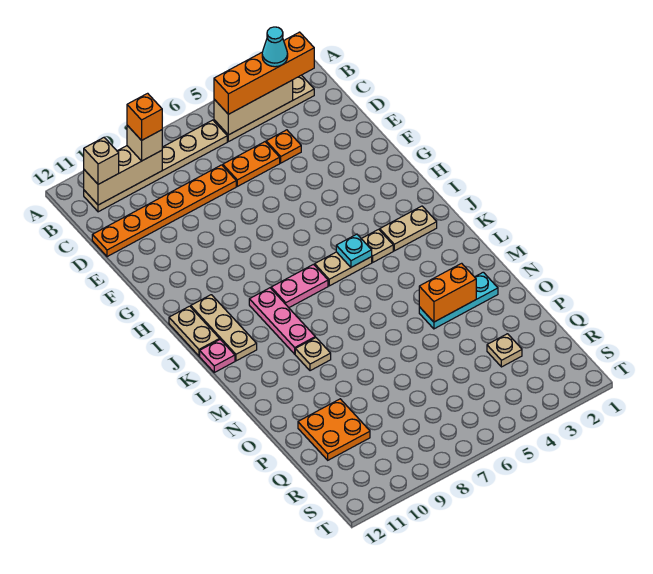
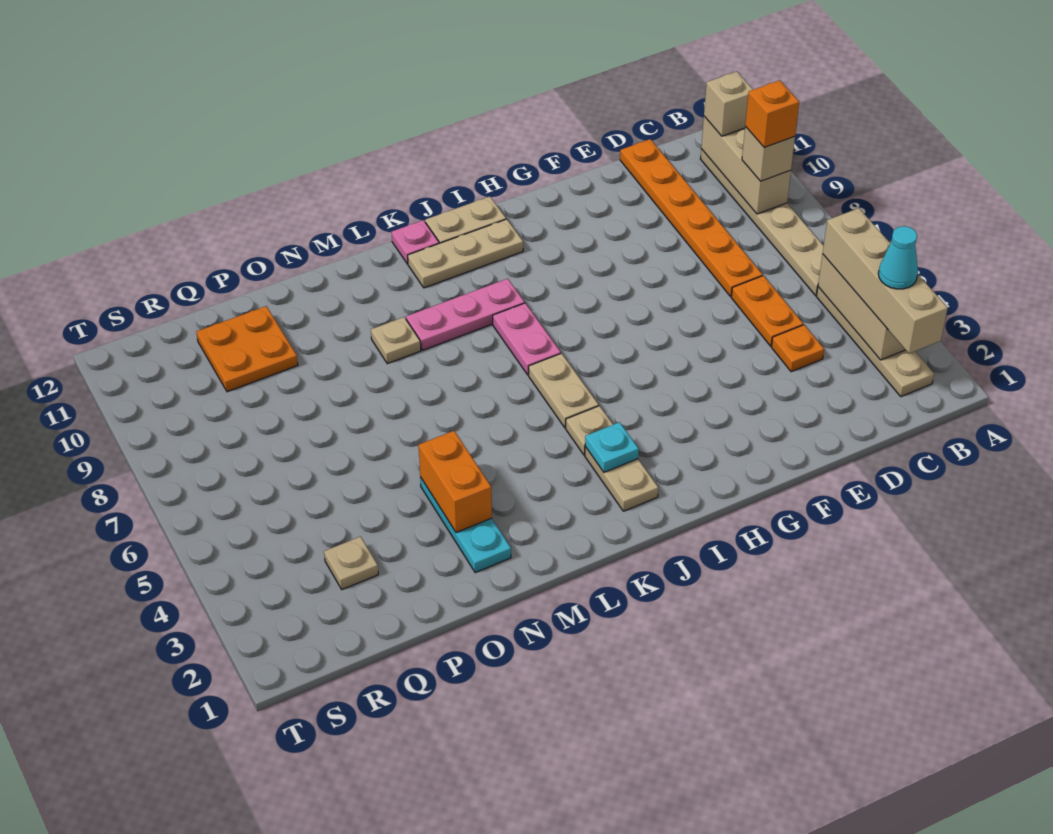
orange brick B2:B5 level 3 -> tan brick B2:B5 level 3
cyan plate J5 level 2 -> cyan plate J3 level 2

